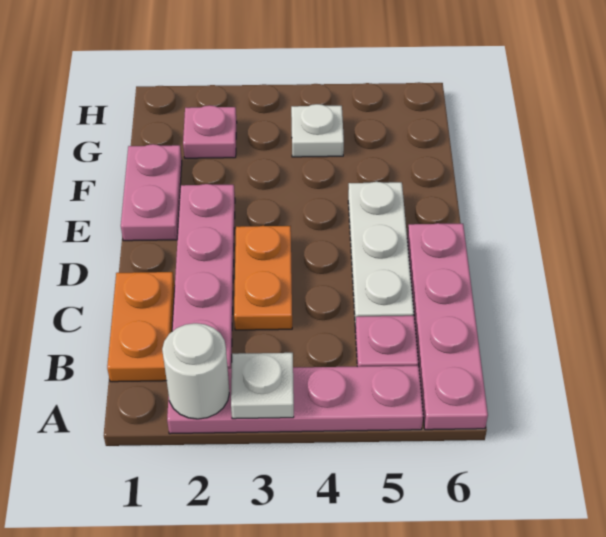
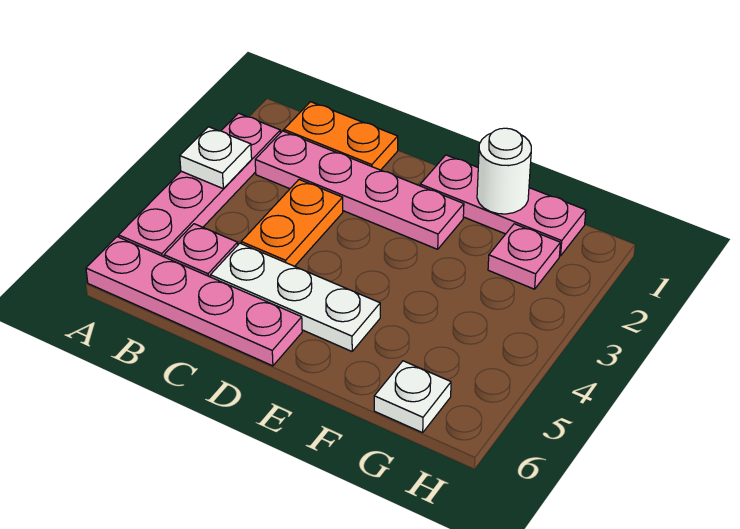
white round brick A2 level 2 -> white round brick F1 level 2
orange plate C3:D3 level 1 -> orange plate C3:C4 level 1
pink plate E1:F1 level 1 -> pink plate E1:G1 level 1
white plate G4 level 1 -> white plate G6 level 1

